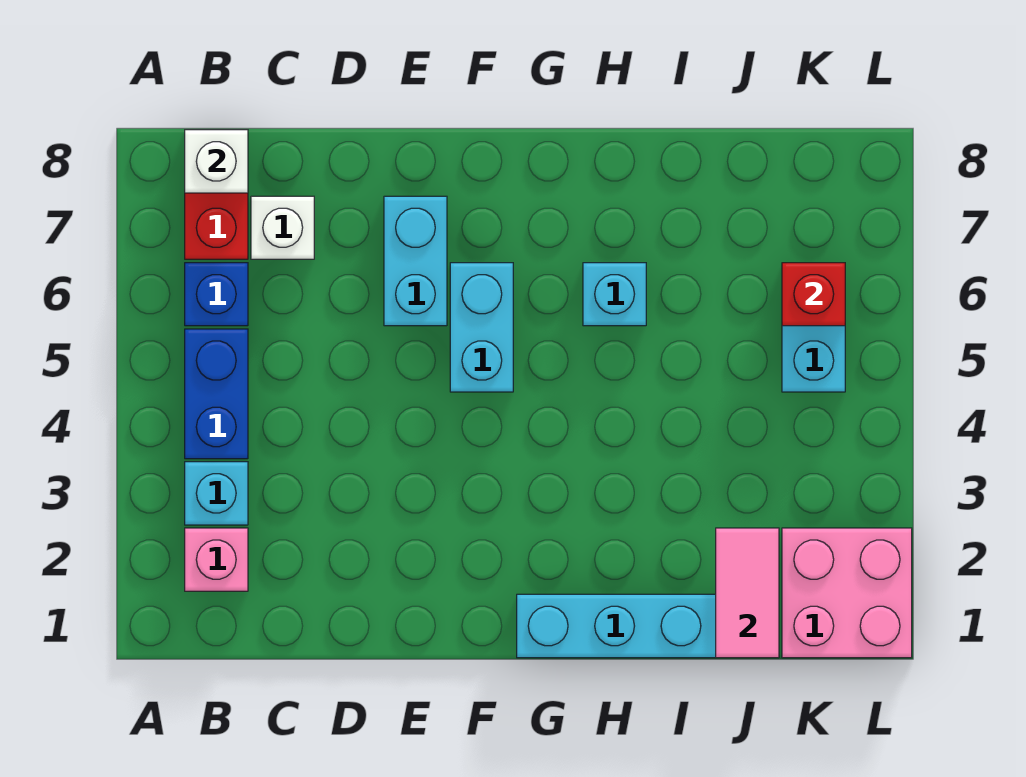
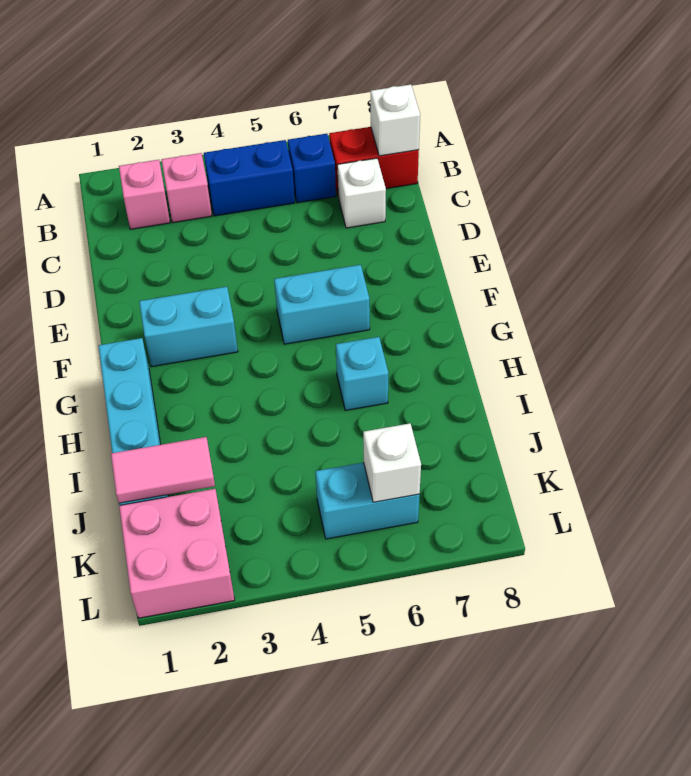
cyan brick B3 level 1 -> pink brick B3 level 1
cyan brick E6:E7 level 1 -> cyan brick F2:F3 level 1
red brick K6 level 2 -> white brick K6 level 2

